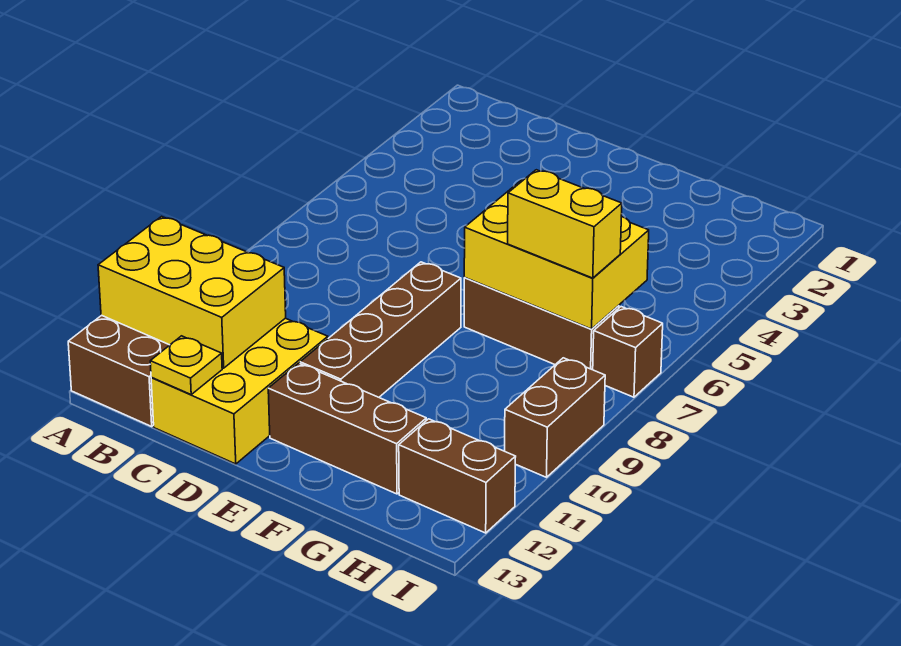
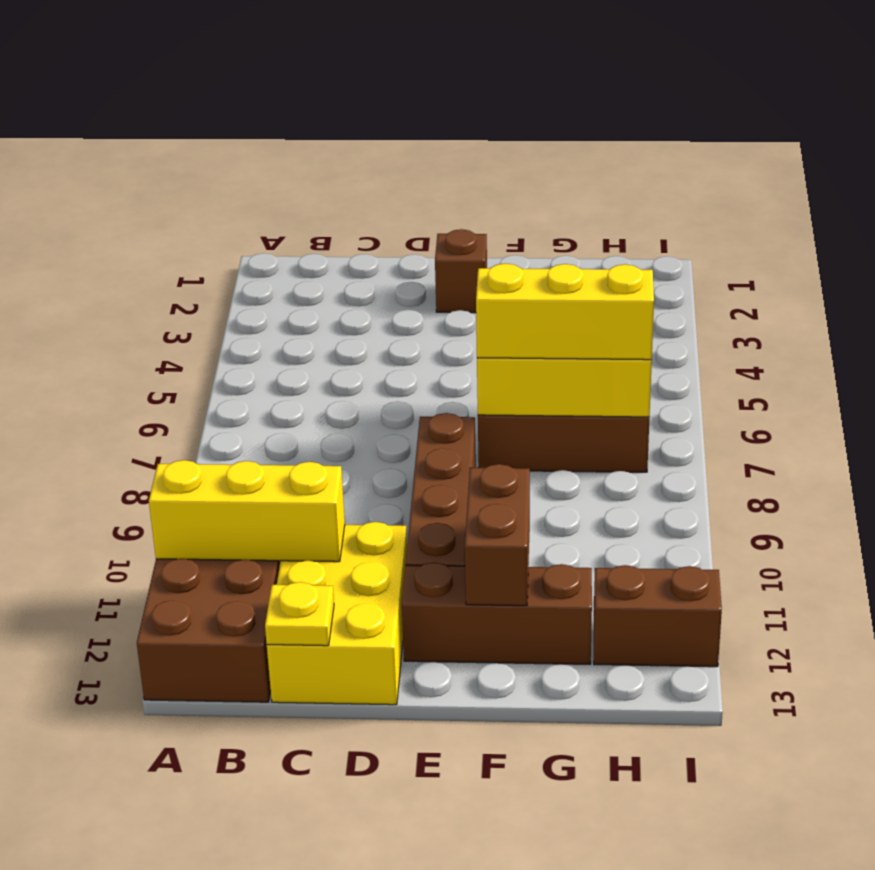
yellow brick A11:C12 level 2 -> yellow brick A11:C11 level 2
yellow brick G7:H7 level 3 -> yellow brick F7:H7 level 3
brown brick I7 level 1 -> brown brick E2 level 1
brown brick I9:I10 level 1 -> brown brick F11:F12 level 2

